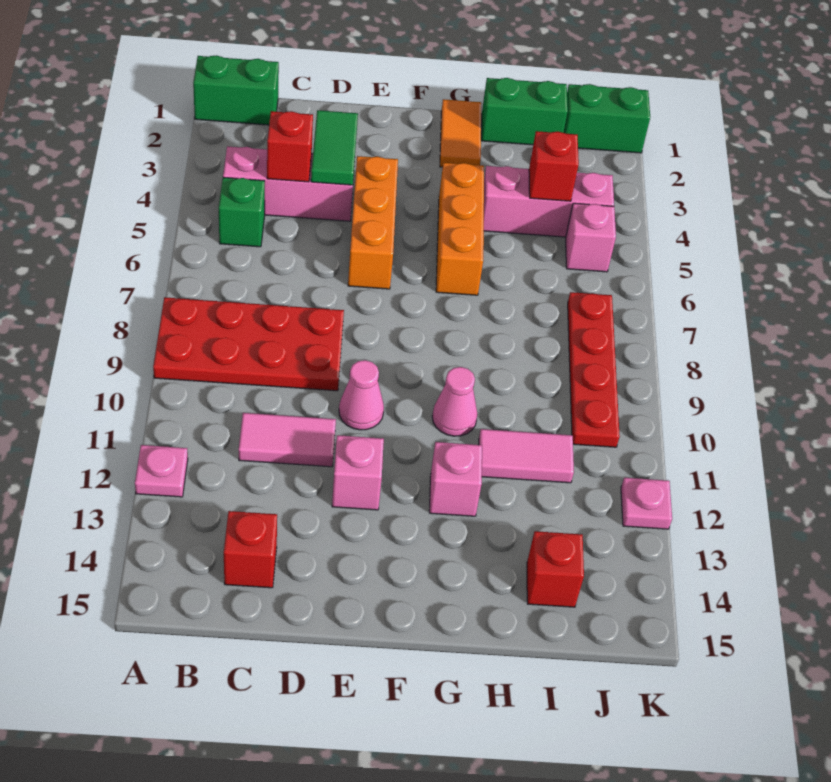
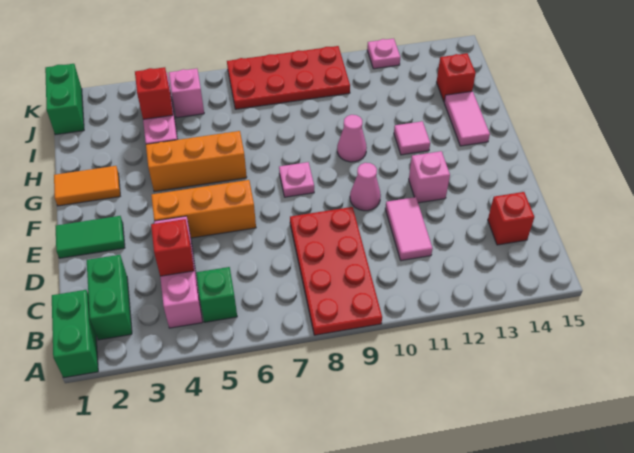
pink plate A12 level 1 -> pink plate F8 level 1
green tile D3:D4 level 2 -> green tile E1:E2 level 1
pink brick G12 level 1 -> pink tile G12 level 1
green brick H1:I1 level 1 -> green brick B2:C2 level 1
pink tile H11:I11 level 1 -> pink tile G14:H14 level 1
red plate J7:J10 level 1 -> red plate J7:K10 level 1

